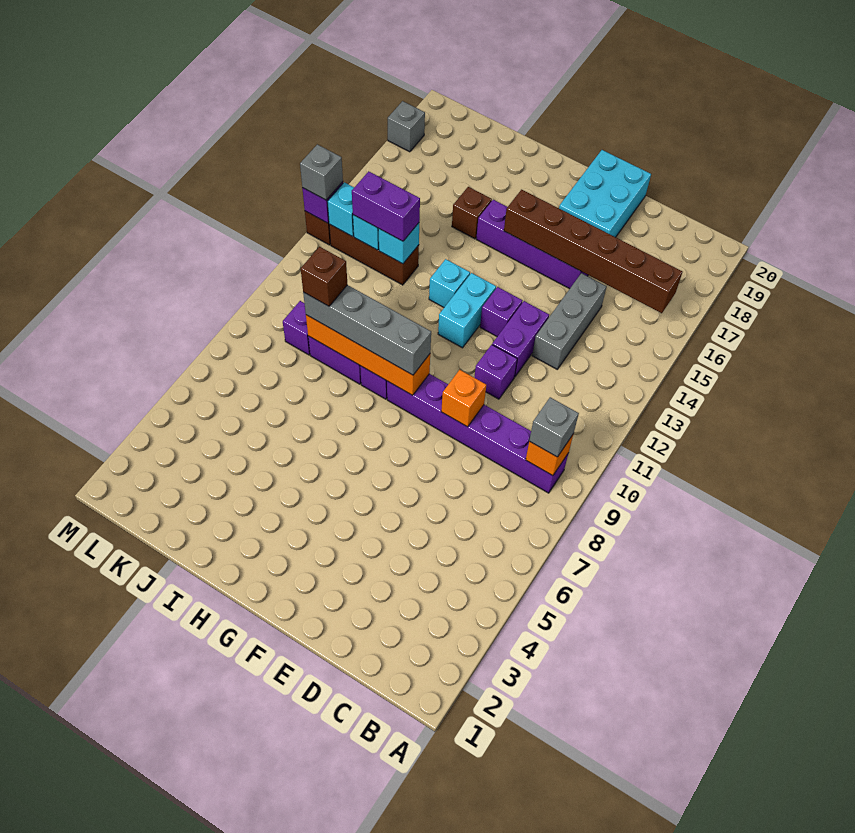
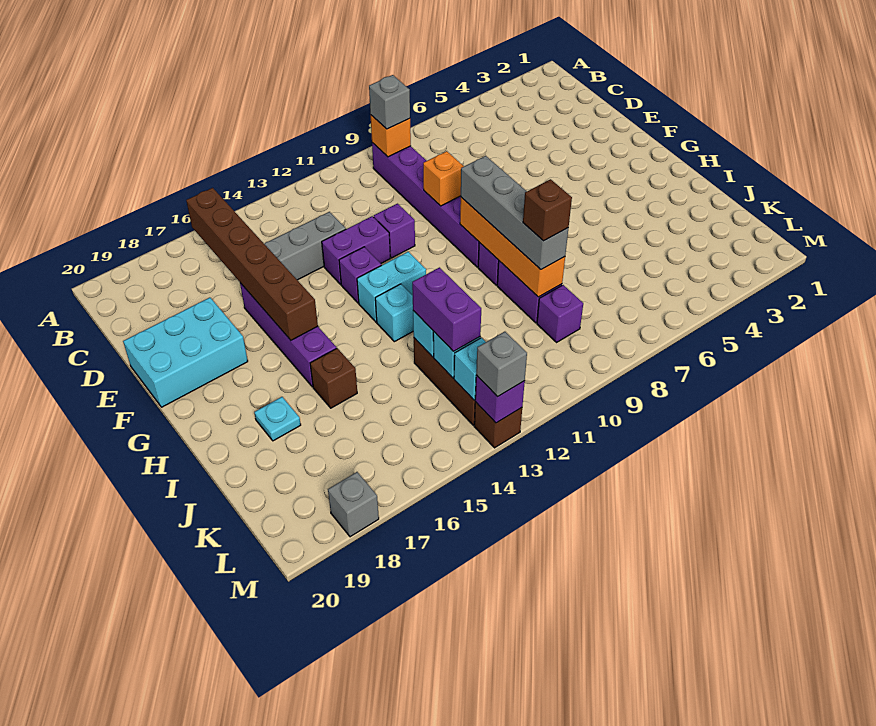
none -> cyan plate I18 level 1

